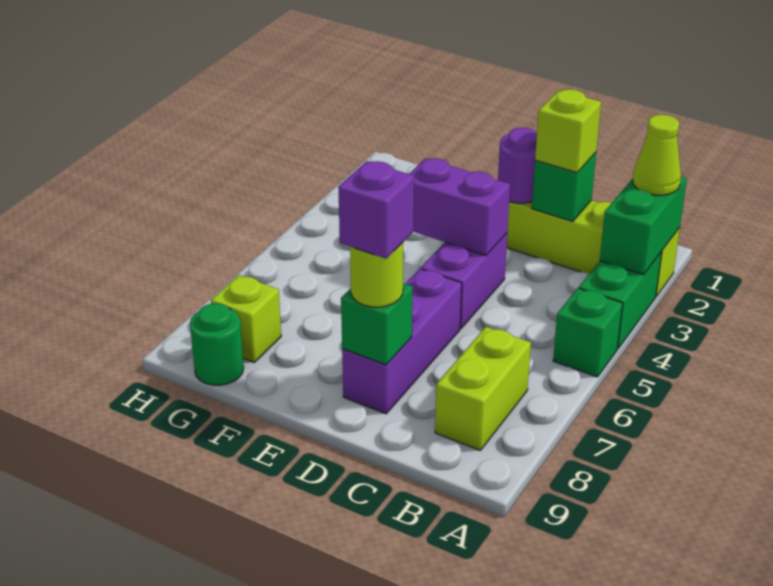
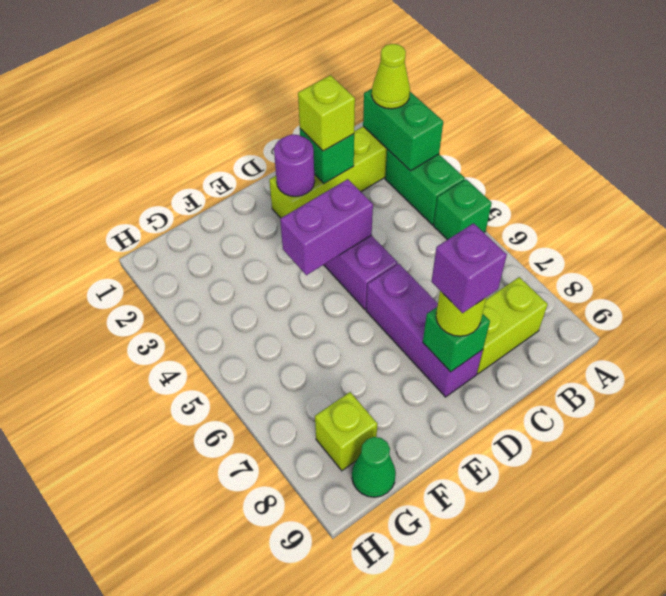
lime brick B7:B8 level 1 -> lime brick B8:C8 level 1
green round brick G9 level 1 -> green cone G9 level 1

